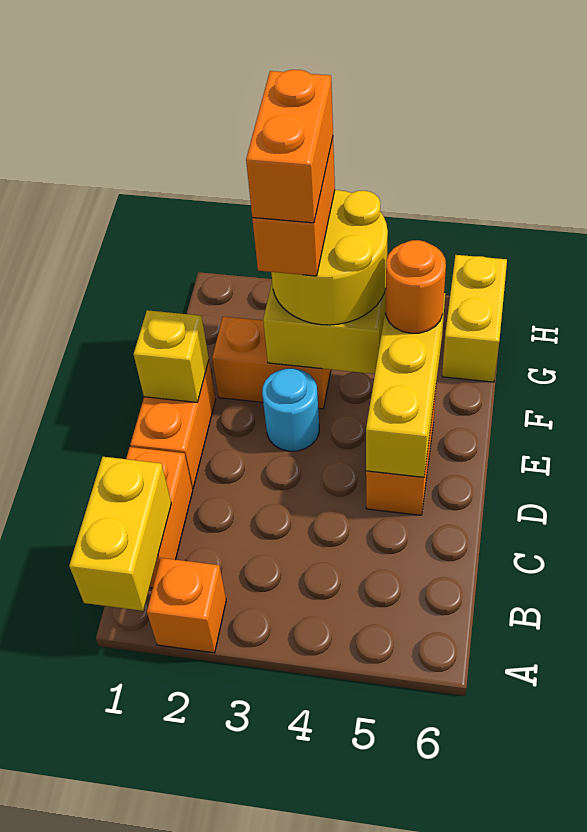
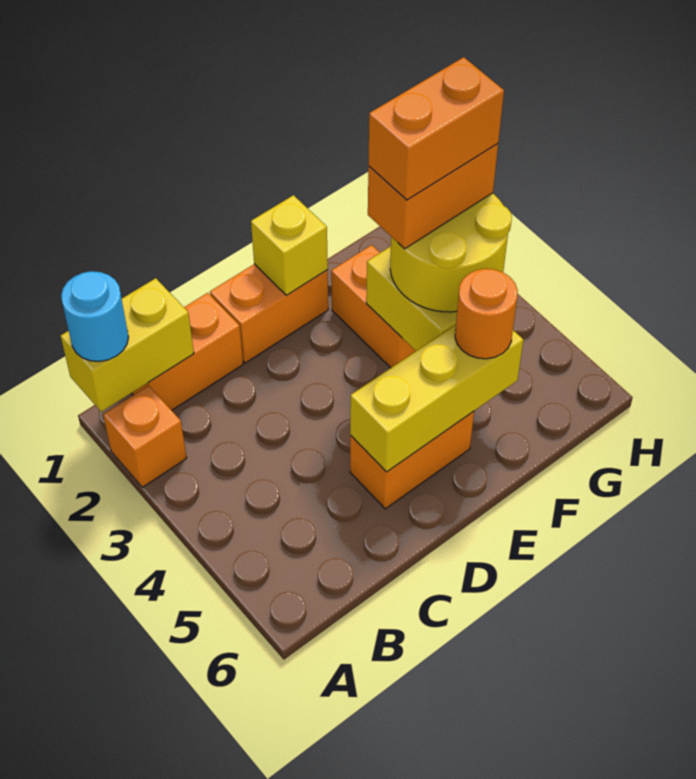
cyan round brick E3 level 1 -> cyan round brick A1 level 3
yellow brick G6:H6 level 1 -> none

